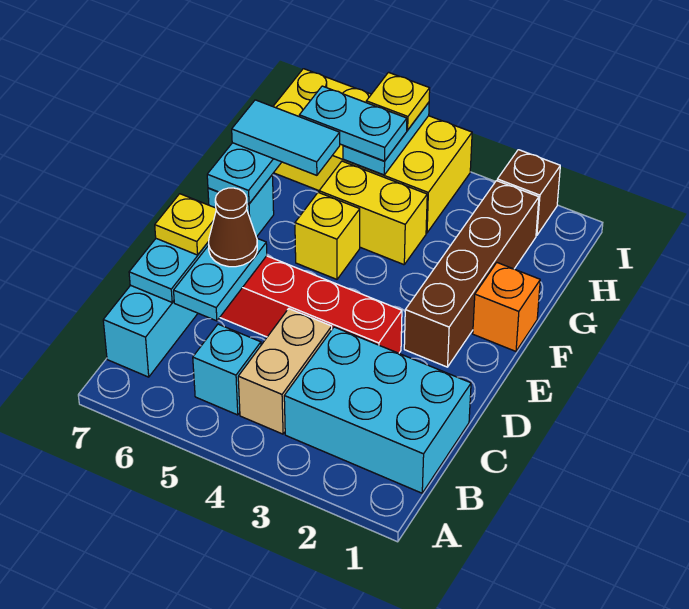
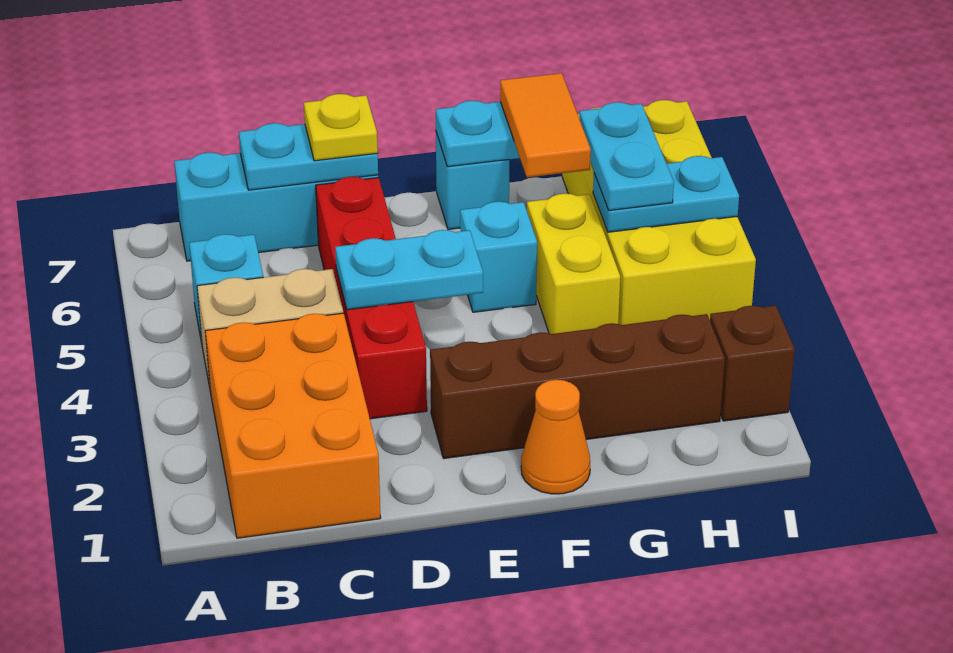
cyan brick B1:C3 level 1 -> orange brick B1:C3 level 1
cyan plate C6:D6 level 2 -> cyan plate D4:E4 level 2
brown cone D6 level 3 -> none
orange brick F1 level 1 -> orange cone F1 level 1
yellow brick F5 level 1 -> cyan brick F5 level 1
cyan tile G6:G7 level 3 -> orange tile G6:G7 level 3
yellow plate I5 level 3 -> none

